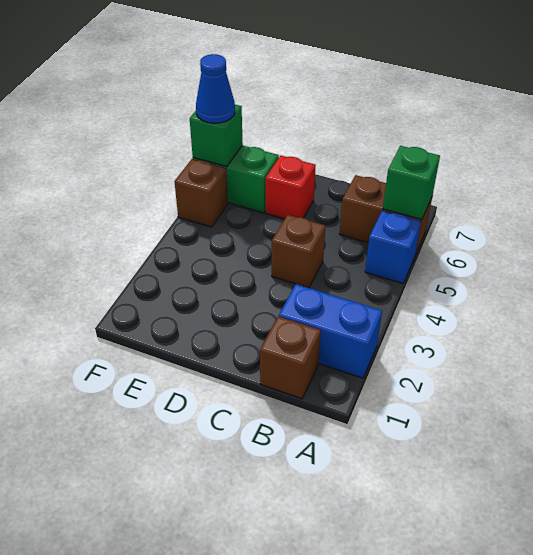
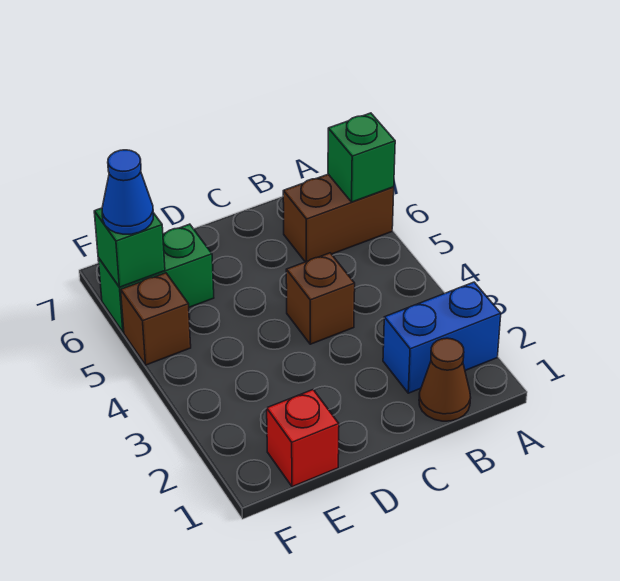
blue brick A5 level 1 -> none
brown brick B1 level 1 -> brown cone B1 level 1
red brick D6 level 1 -> red brick E1 level 1

